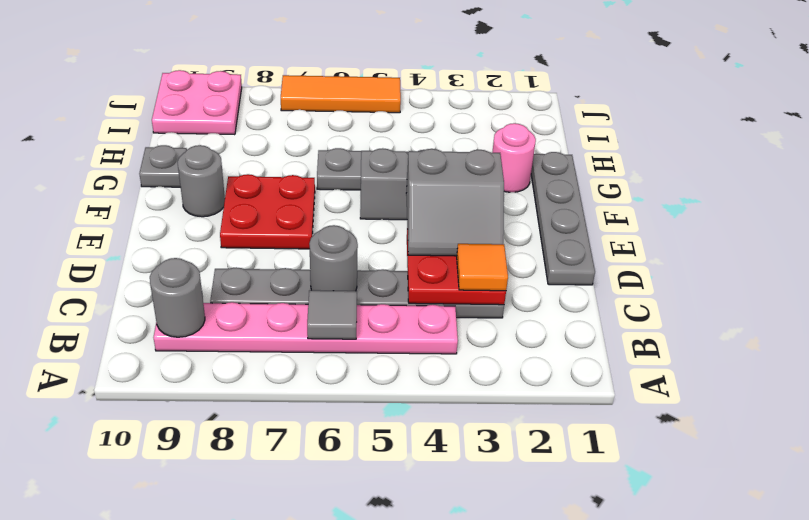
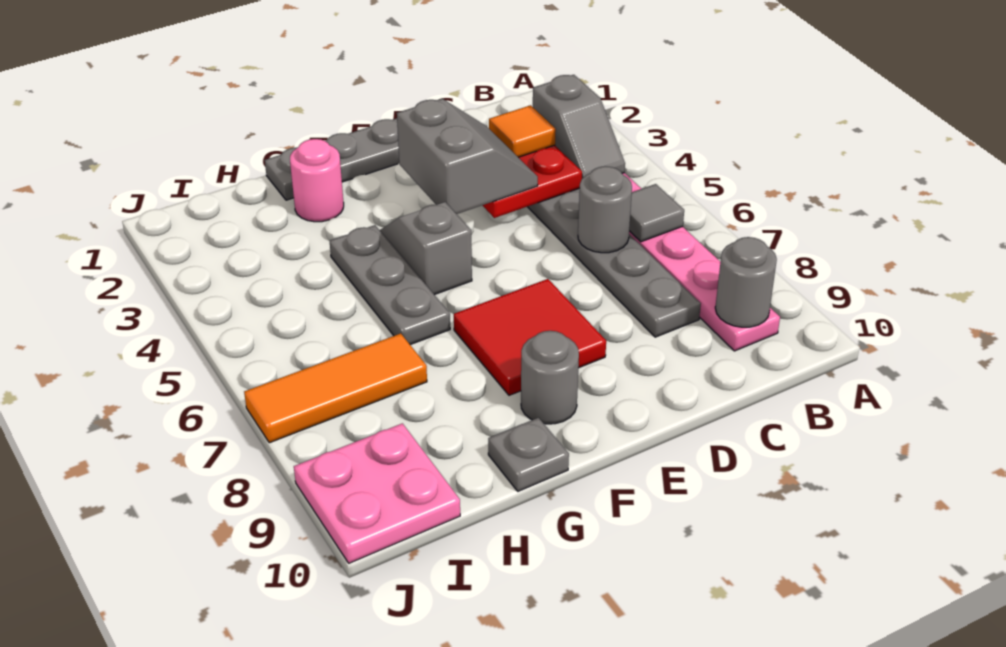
none -> grey slope B3:B4 level 2 top 3
red plate E7:F8 level 1 -> red tile E7:F8 level 1
orange tile J5:J7 level 1 -> orange tile H7:J7 level 1

